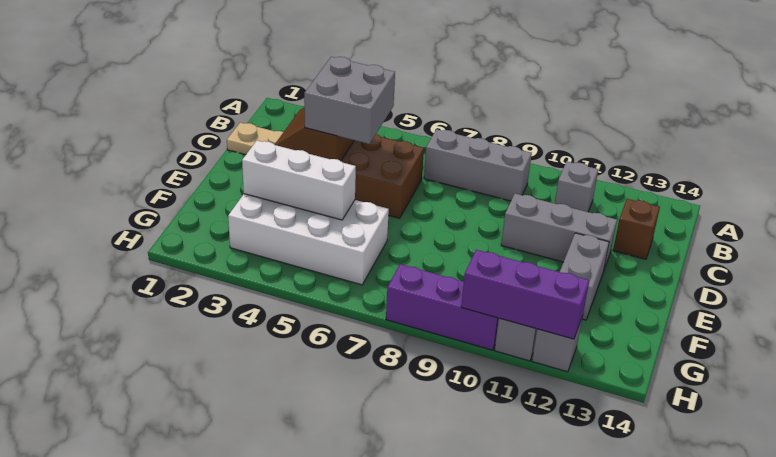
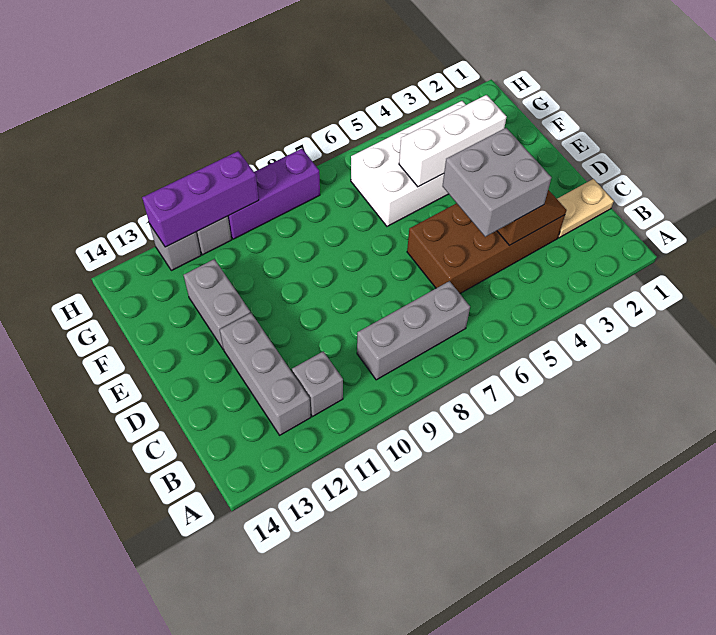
brown brick C13 level 1 -> none
grey brick D10:D12 level 1 -> grey brick B12:D12 level 1

